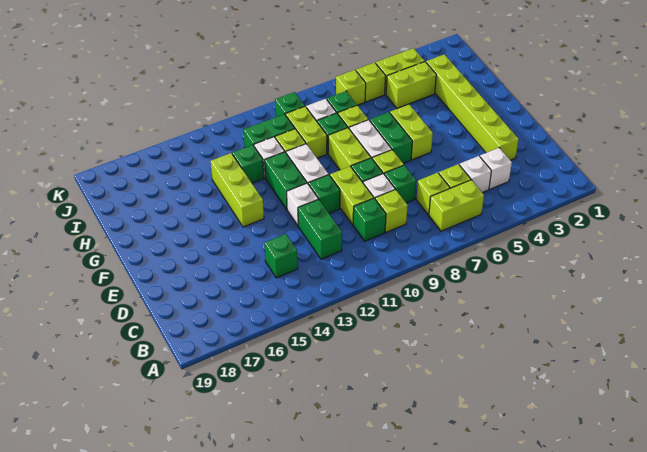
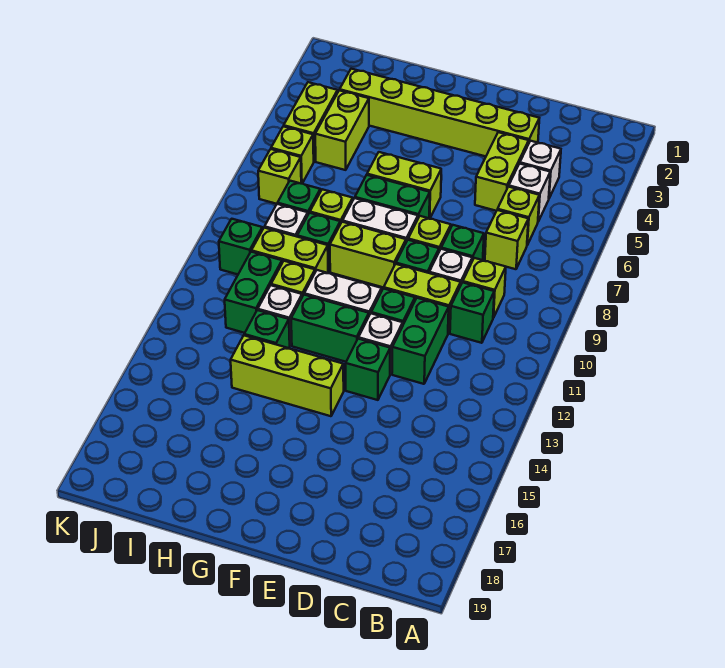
lime brick B6:B7 level 1 -> lime brick D4:D5 level 1
green brick C12:D12 level 1 -> green brick D11:D12 level 1
green brick C14 level 1 -> green brick E13 level 1

